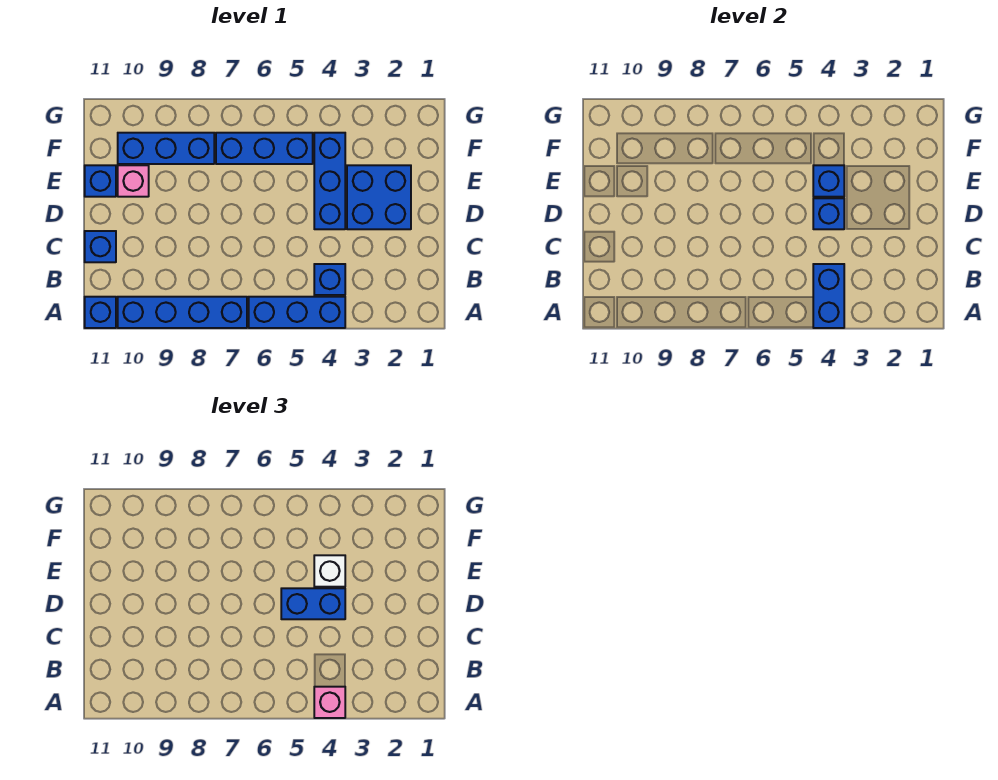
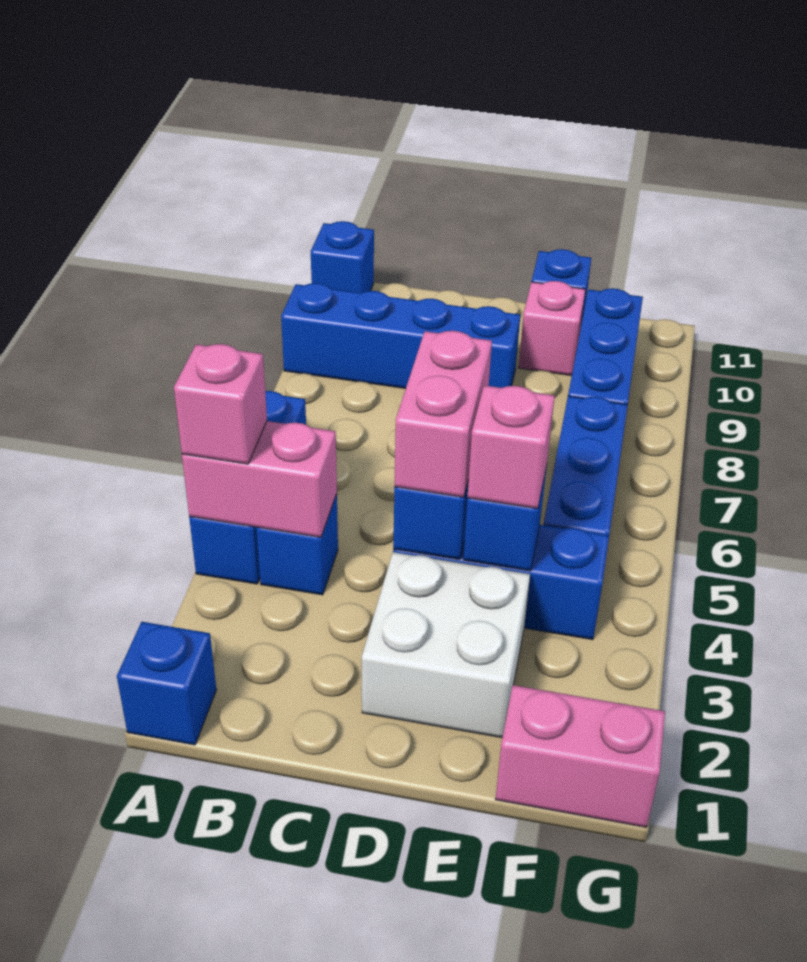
blue brick A4:B4 level 2 -> pink brick A4:B4 level 2
blue brick A7:A10 level 1 -> blue brick A9:D9 level 1
blue brick C11 level 1 -> blue brick A1 level 1
blue brick D2:E3 level 1 -> white brick D2:E3 level 1
blue brick D4:D5 level 3 -> pink brick D4:D5 level 3
white brick E4 level 3 -> pink brick E4 level 3
none -> pink brick F1:G1 level 1

